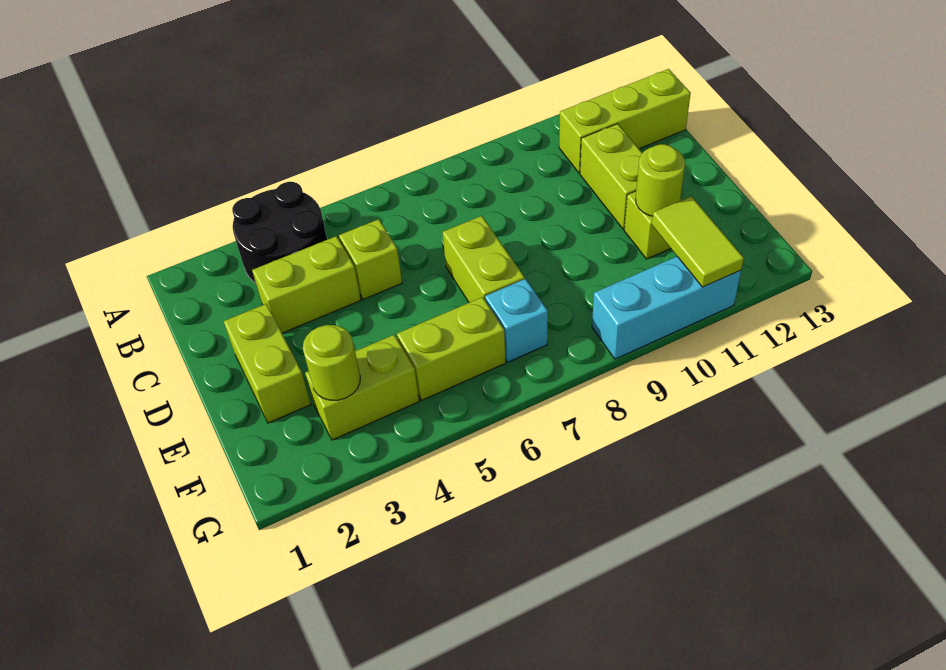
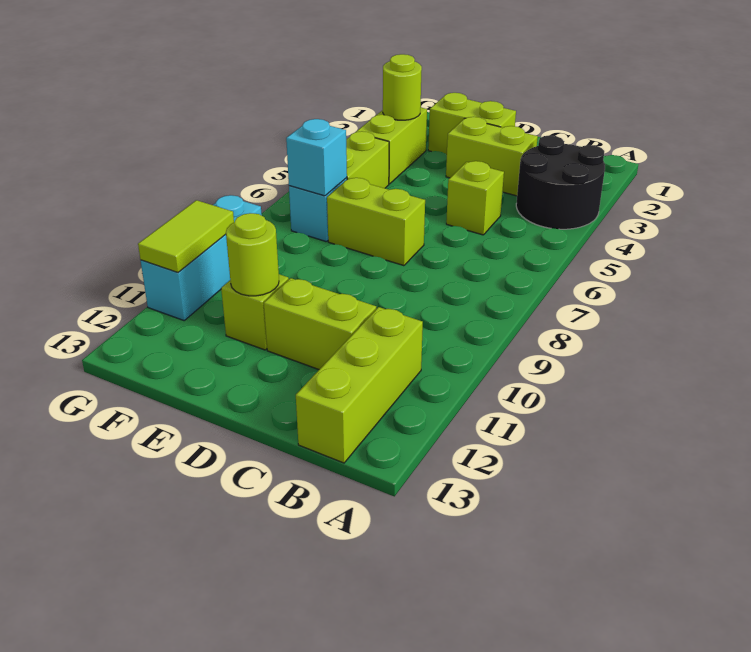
lime brick C3:C4 level 1 -> lime brick C3:D3 level 1
none -> cyan brick F7 level 2
lime tile F11:G11 level 2 -> lime tile G10:G11 level 2

